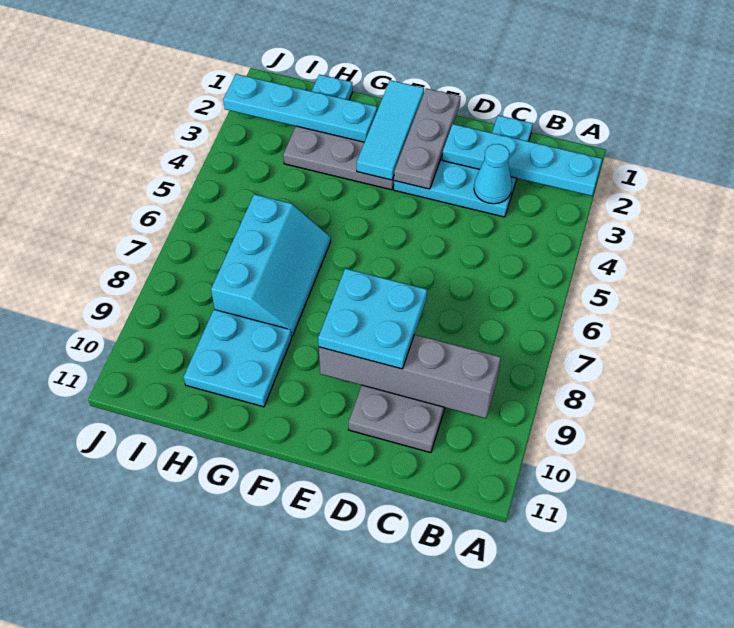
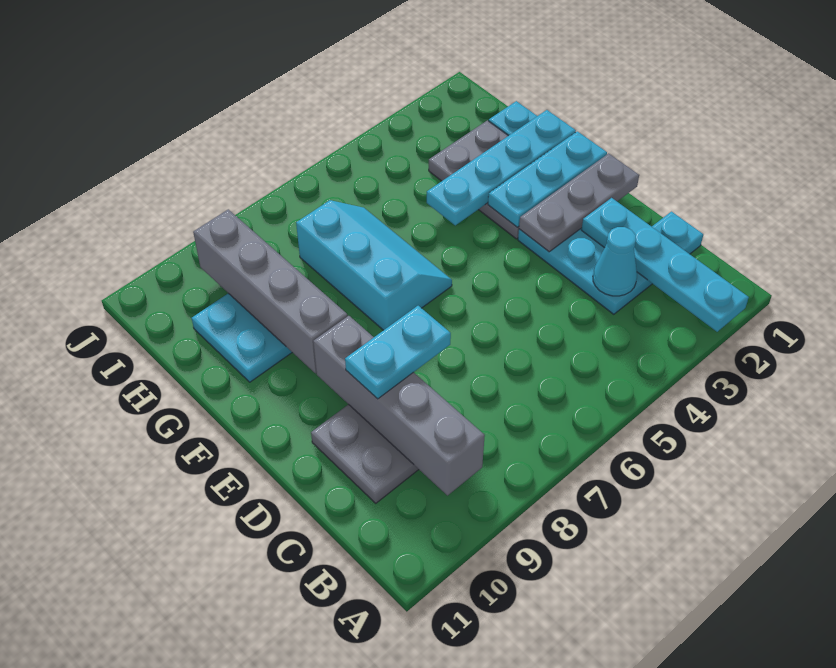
cyan plate D8:E9 level 3 -> cyan plate D8:D9 level 3
cyan tile F1:F3 level 2 -> cyan plate F1:F3 level 2
none -> grey brick F9:I9 level 2
cyan plate G2:J2 level 2 -> cyan plate G1:G4 level 2
cyan slope G6:H8 level 1 top H -> cyan slope F6:H7 level 1 top 7

